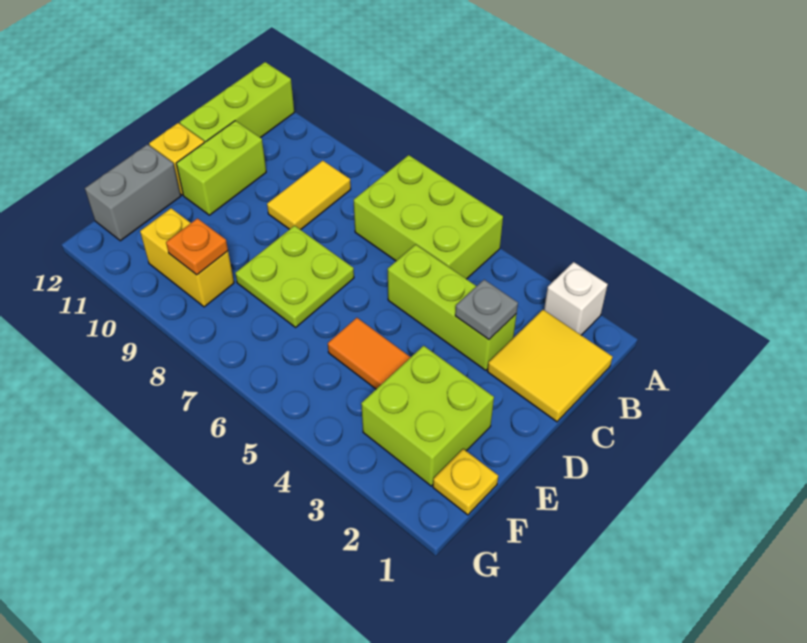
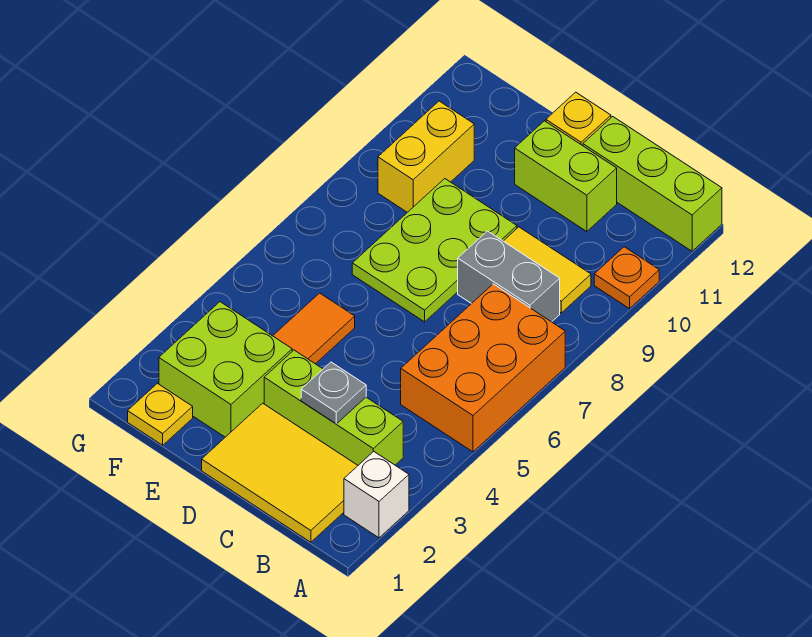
lime brick A5:B7 level 1 -> orange brick A5:B7 level 1
yellow tile B1:C2 level 1 -> yellow tile B1:D2 level 1
lime brick C3:C5 level 1 -> lime brick B3:D3 level 1
lime plate D7:E8 level 1 -> lime plate D7:E9 level 1
grey brick E12:F12 level 1 -> grey brick B8:C8 level 1
orange plate F9 level 2 -> orange plate A10 level 1

